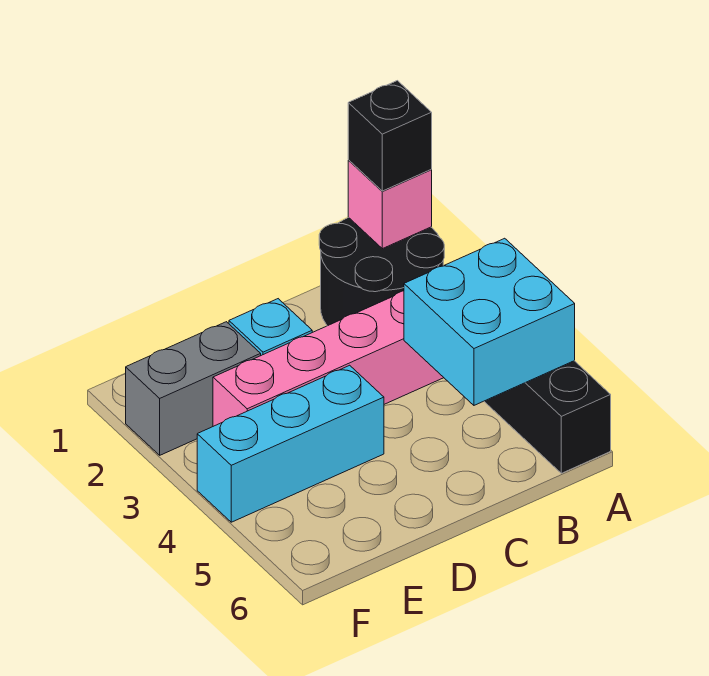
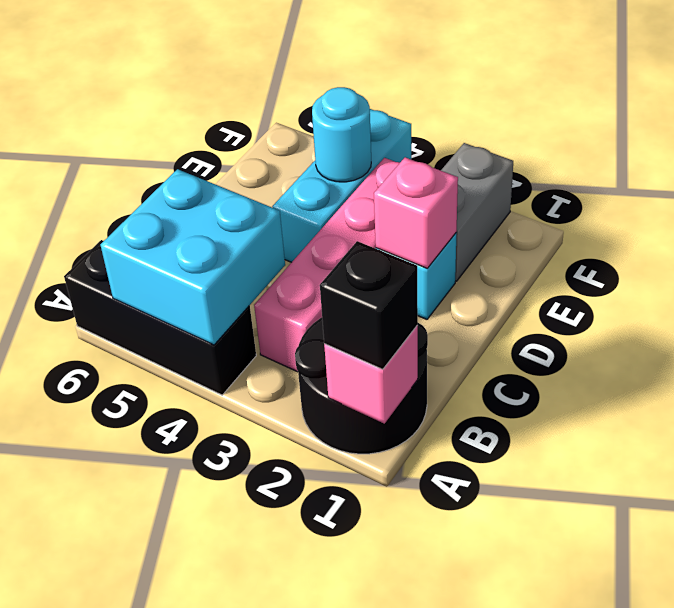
none -> pink brick D2 level 2
none -> cyan round brick E4 level 2

